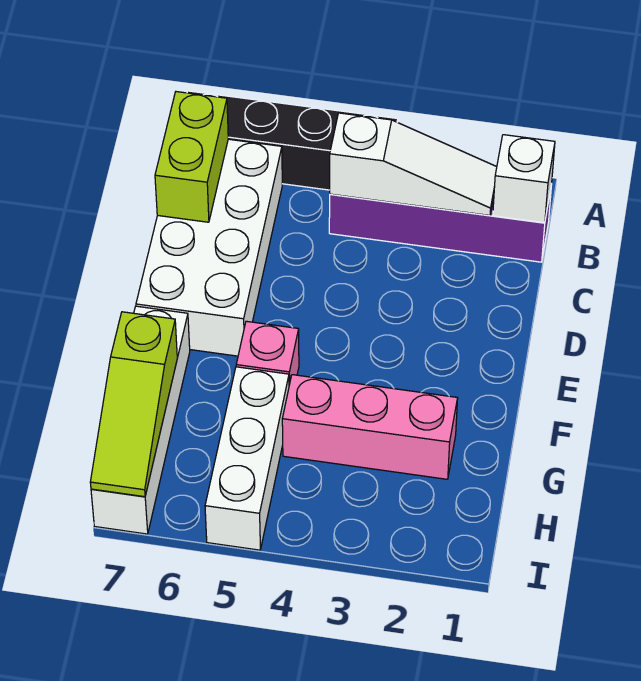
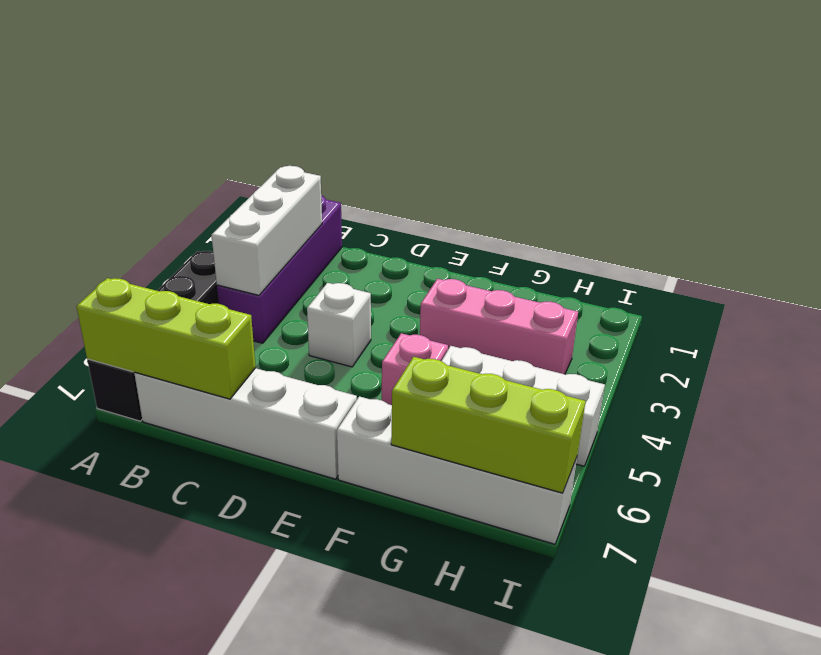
white brick B1 level 2 -> white brick D4 level 1
white slope B2:B4 level 2 top 4 -> white brick B2:B4 level 2
white brick B6:E7 level 1 -> white brick B7:E7 level 1
lime brick B7:C7 level 2 -> lime brick A7:C7 level 2
pink brick G2:G4 level 1 -> pink brick F3:H3 level 1
lime slope G7:I7 level 2 top G -> lime brick G7:I7 level 2

